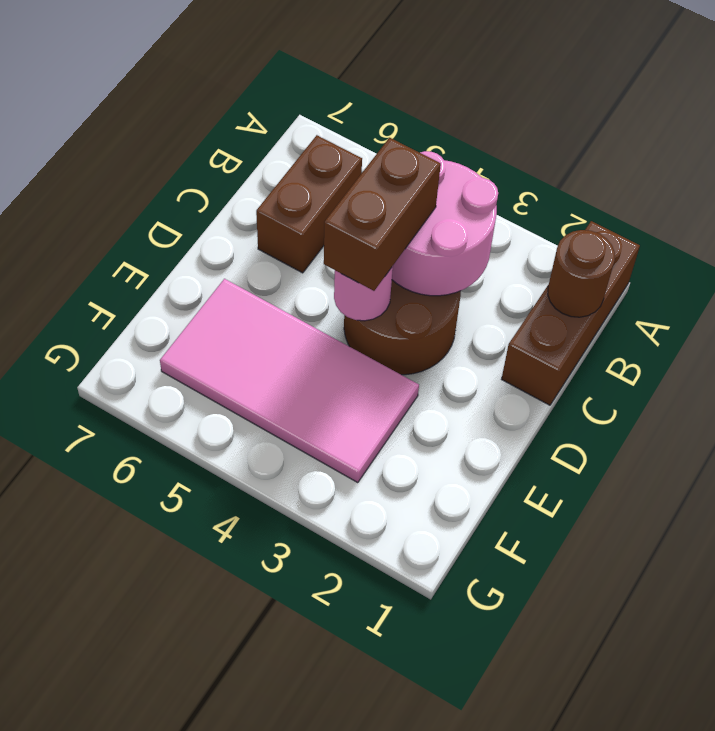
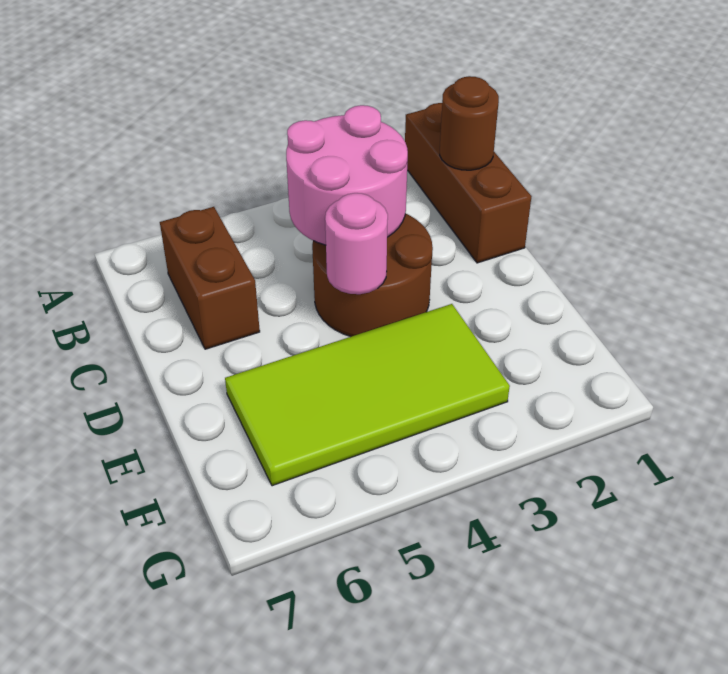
brown brick C4:D4 level 3 -> none
pink tile E3:F6 level 1 -> lime tile E3:F6 level 1

